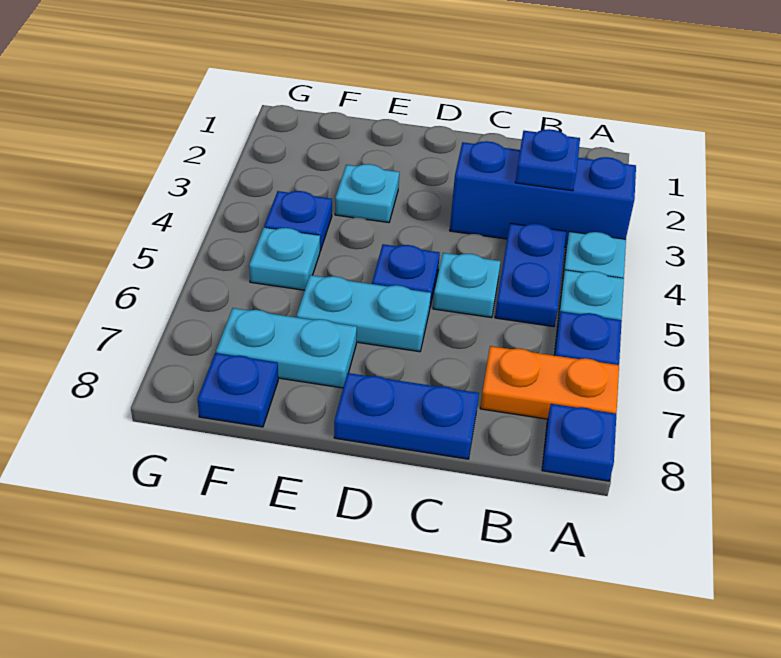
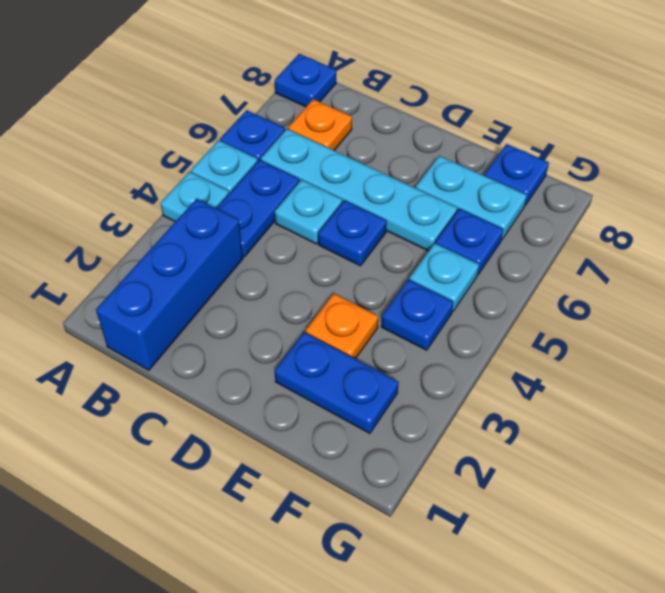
blue brick A3:C3 level 1 -> blue brick B1:B3 level 1
orange plate A7:B7 level 1 -> orange plate B7 level 1
blue plate B3 level 2 -> blue plate F6 level 1
blue plate C8:D8 level 1 -> blue plate E2:F2 level 1
cyan plate D6:E6 level 1 -> cyan plate B6:E6 level 1
cyan plate E3 level 1 -> orange plate E3 level 1

